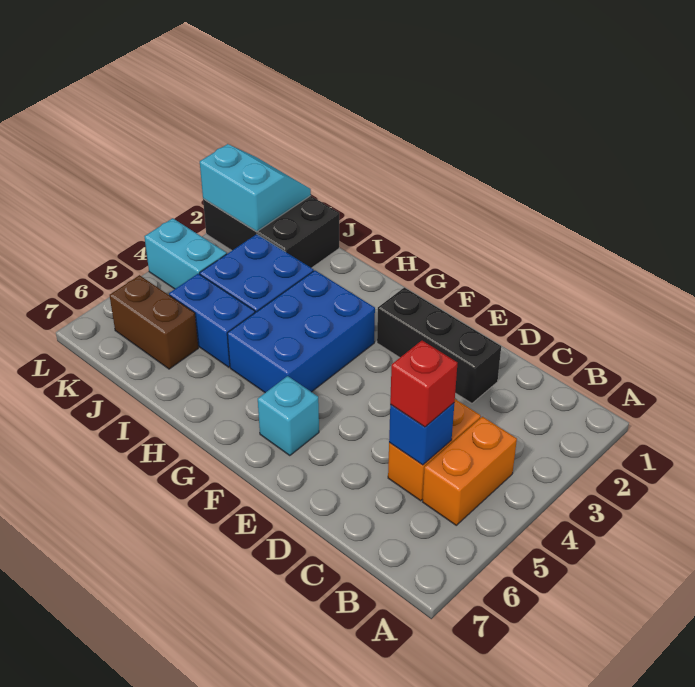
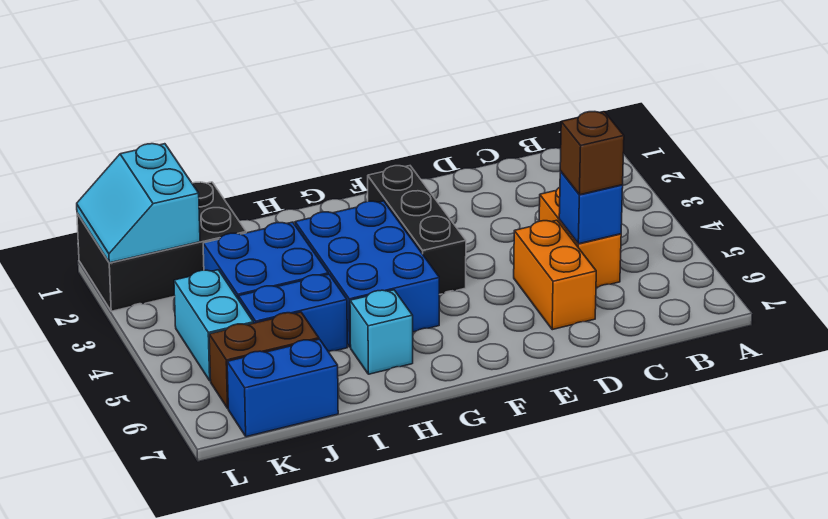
orange brick B4:B5 level 1 -> orange brick D5:D6 level 1
red brick C5 level 3 -> brown brick C5 level 3
black brick D2:F2 level 1 -> black brick F2:F4 level 1
cyan brick F6 level 1 -> cyan brick H6 level 1
none -> blue brick J7:K7 level 1
cyan slope K1:L2 level 2 top 2 -> cyan slope K1:L2 level 2 top K
cyan brick K4:L4 level 1 -> cyan brick K4:K5 level 1

